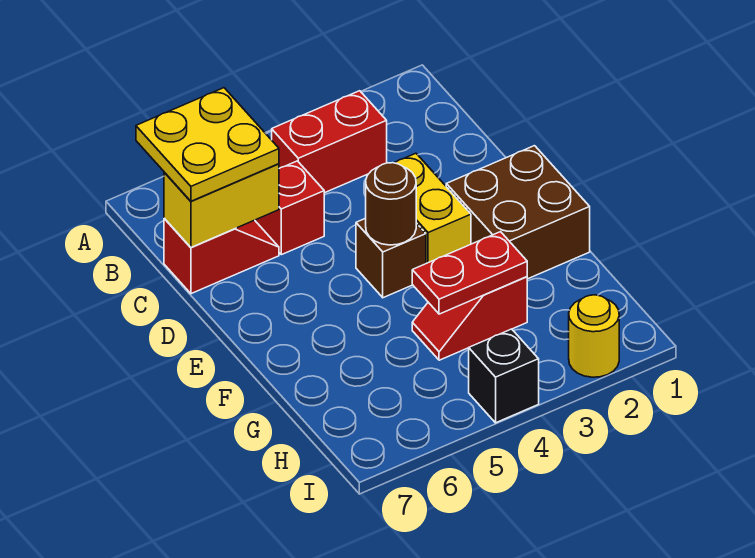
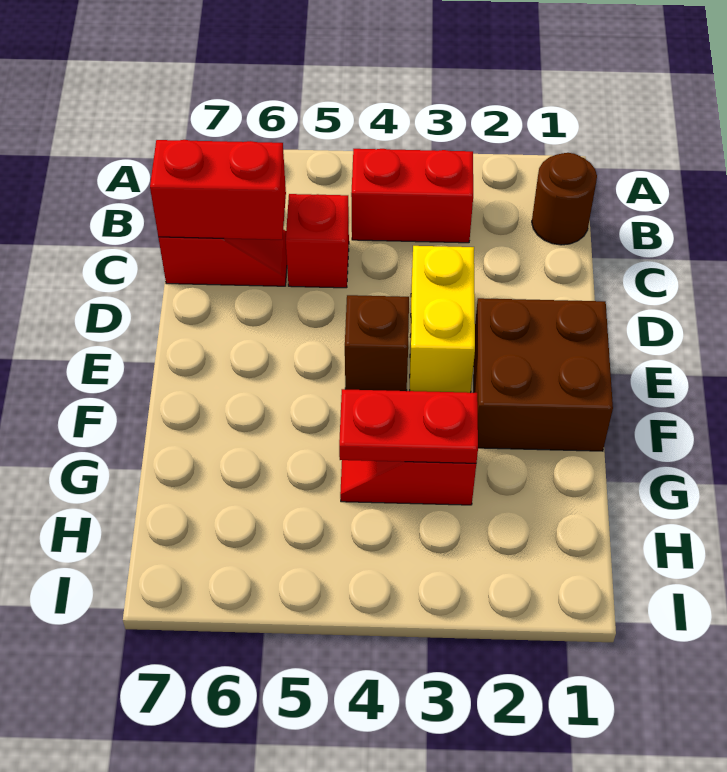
yellow plate B6:C7 level 3 -> none
yellow brick C6:C7 level 2 -> red brick C6:C7 level 2
brown round brick E4 level 2 -> brown round brick B1 level 1
yellow round brick I2 level 1 -> none
black brick I4 level 1 -> none

